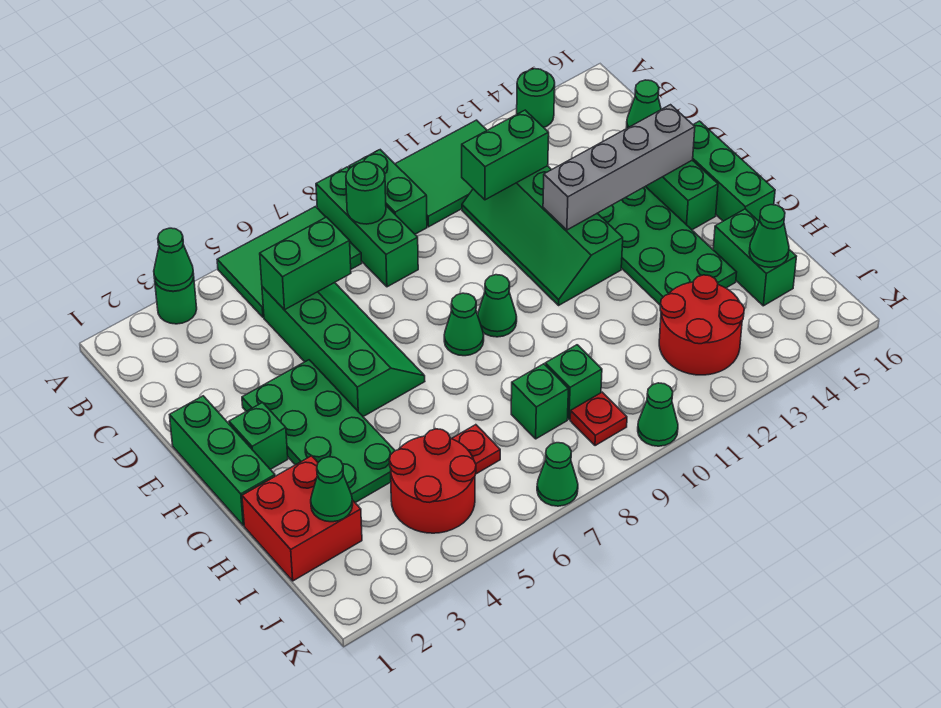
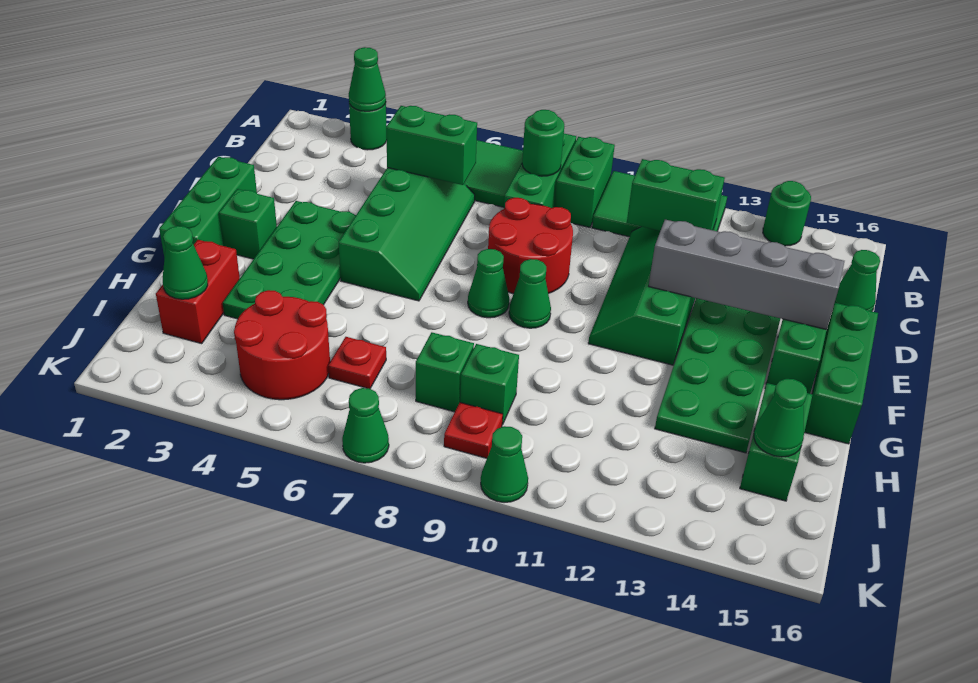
red brick H1:I2 level 1 -> red brick H2:I2 level 1
red round brick I12:J13 level 1 -> red round brick D8:E9 level 1

